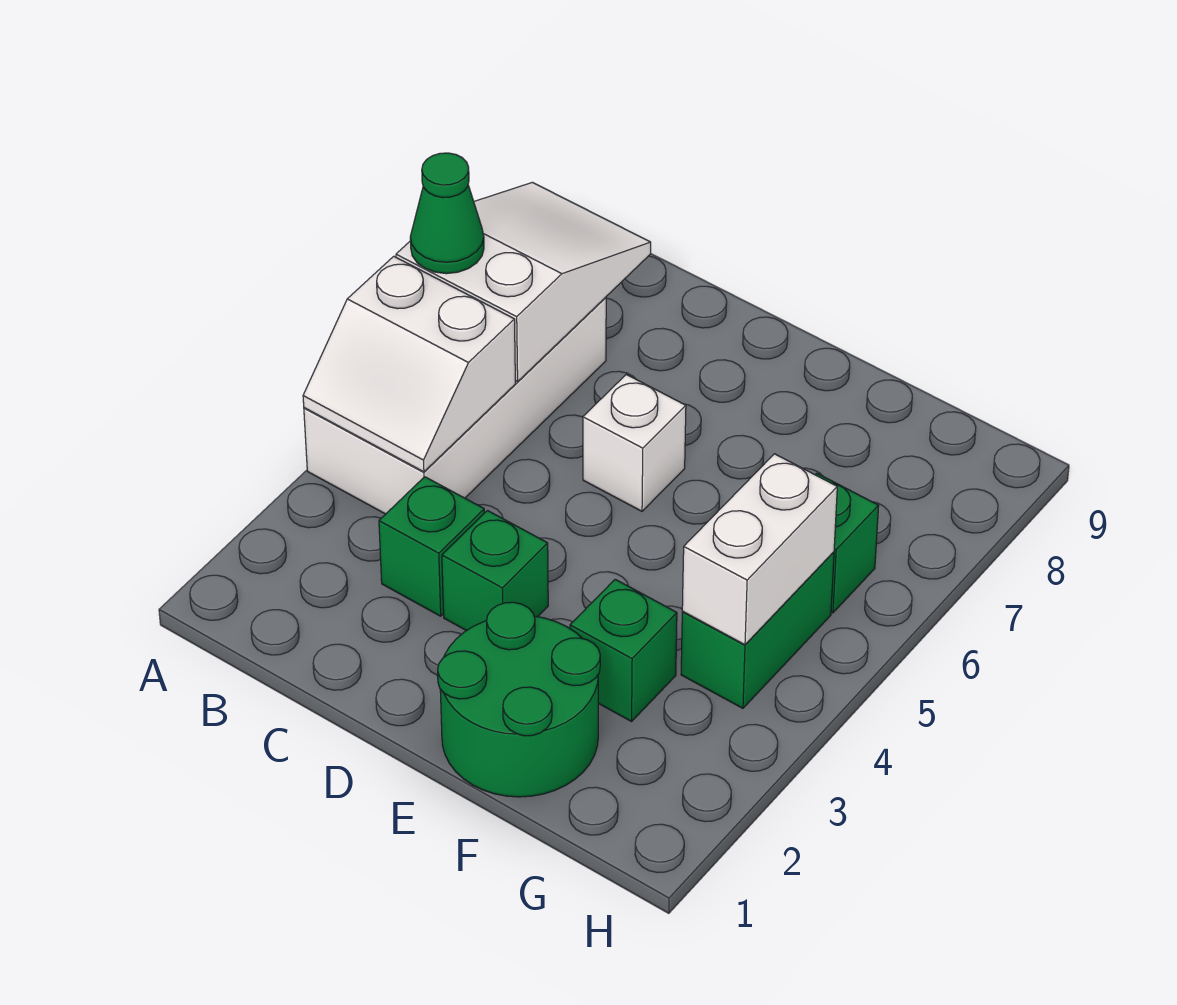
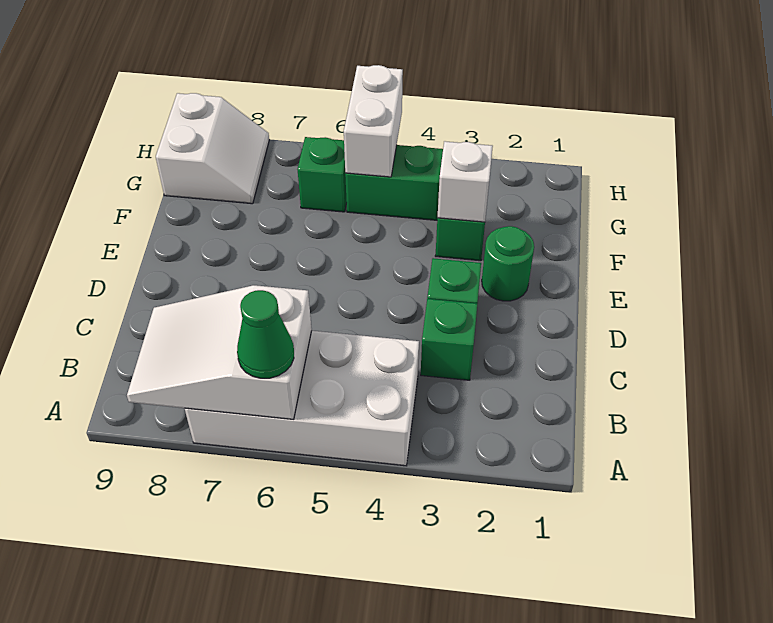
white slope A4:B5 level 2 top 5 -> white slope G8:H9 level 1 top 9
white brick D6 level 1 -> white brick F3 level 2
green round brick E1:F2 level 1 -> green round brick E2 level 1
white brick G4:G5 level 2 -> white brick G5:H5 level 2

